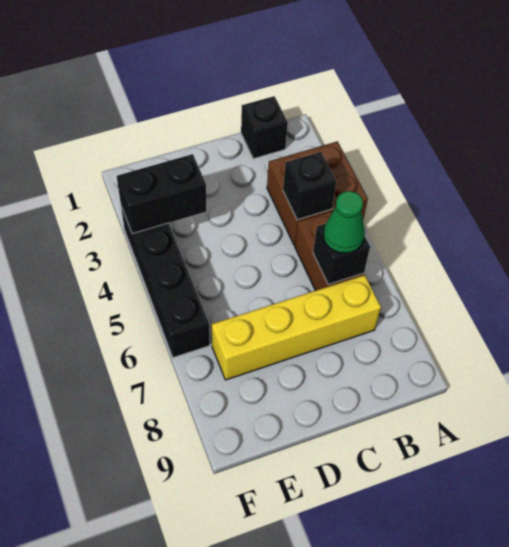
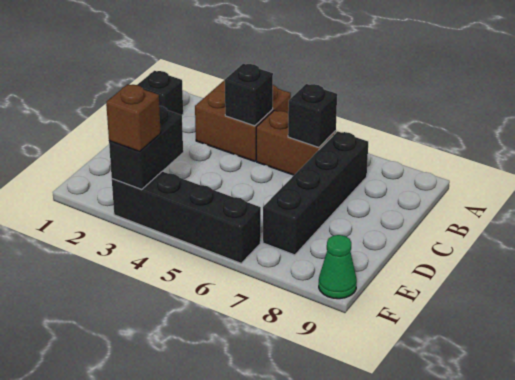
green cone B6 level 3 -> green cone F9 level 1
yellow brick B7:E7 level 1 -> black brick B7:E7 level 1
none -> brown brick F3 level 3

